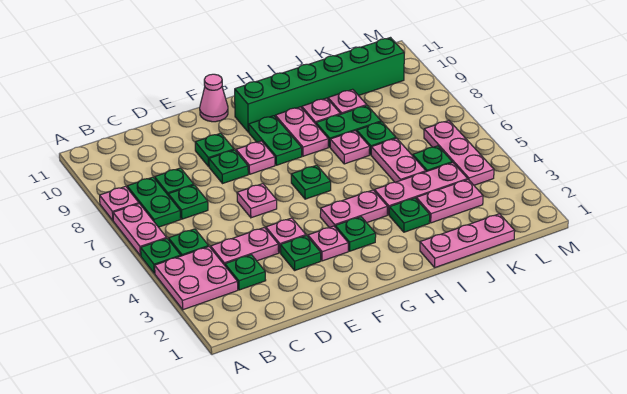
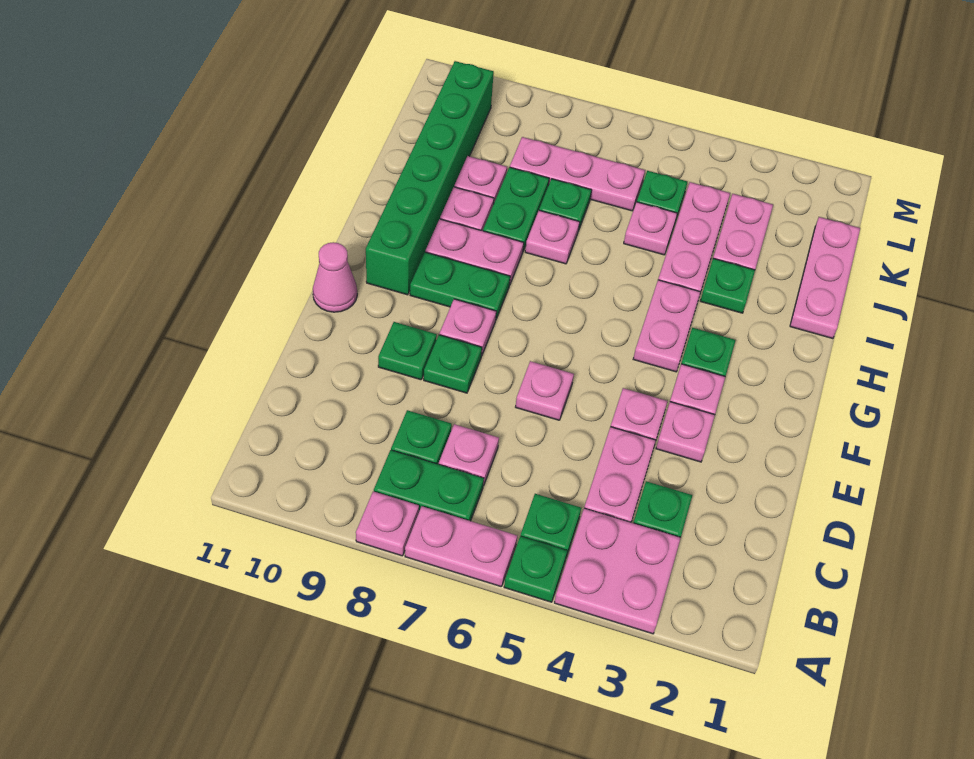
green plate C7 level 1 -> pink plate C7 level 1
green plate E3 level 1 -> pink plate E3 level 1
green plate G6 level 1 -> none
pink plate J5:J6 level 1 -> pink plate J5 level 1
pink plate L4:L6 level 1 -> pink plate K6:K8 level 1

